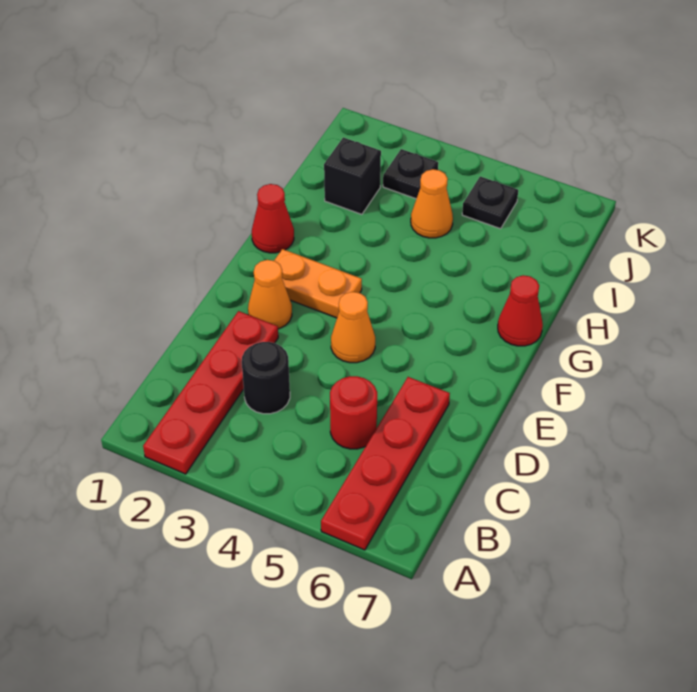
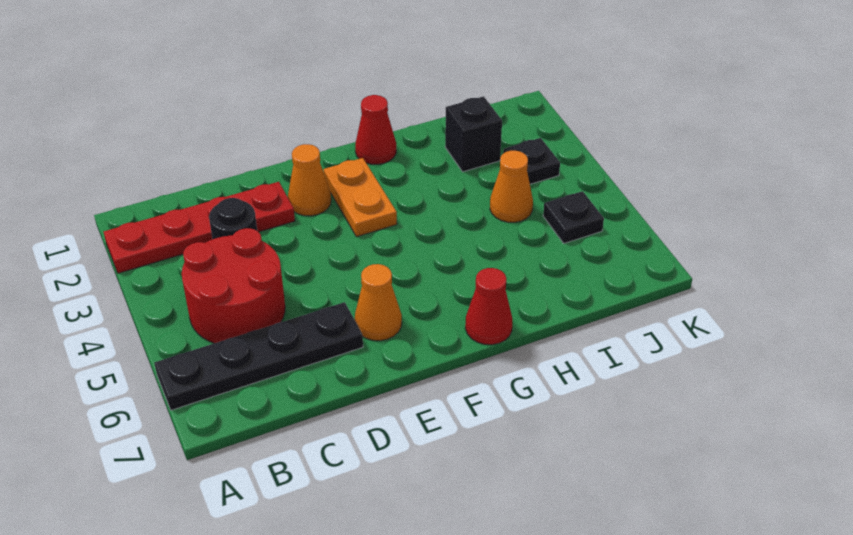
red plate A6:D6 level 1 -> black plate A6:D6 level 1
red round brick C5 level 1 -> red round brick B4:C5 level 1
orange cone E4 level 1 -> orange cone E6 level 1

